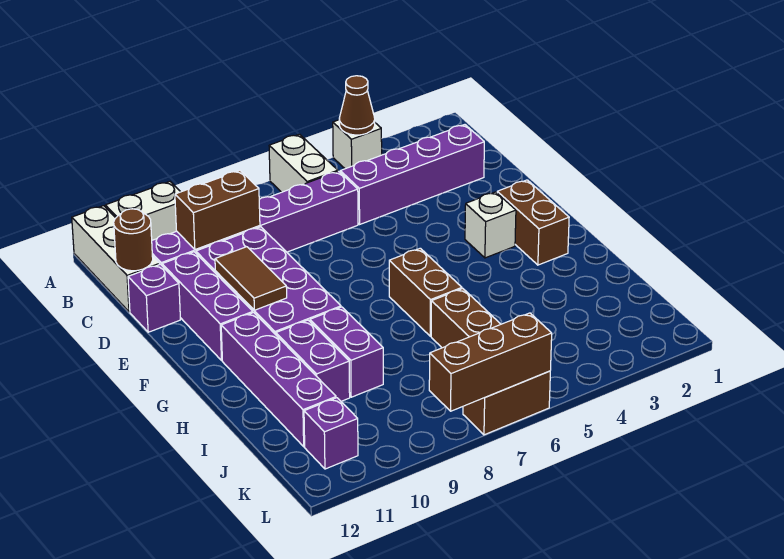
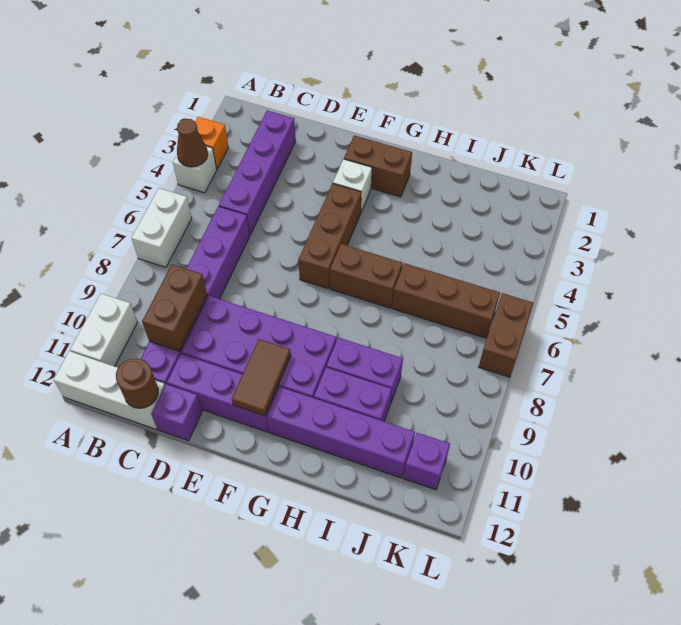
none -> orange brick A3 level 1
white brick A6:B6 level 1 -> white brick A6:A7 level 1
brown tile E10:F10 level 2 -> brown tile F10:F11 level 2
brown brick L6:L8 level 2 -> brown brick F4:F6 level 1

